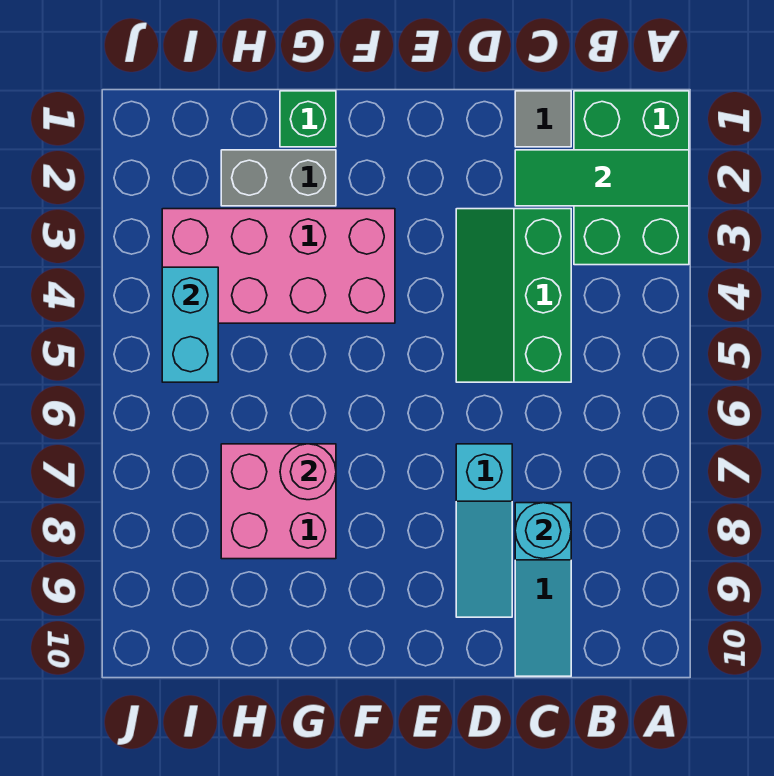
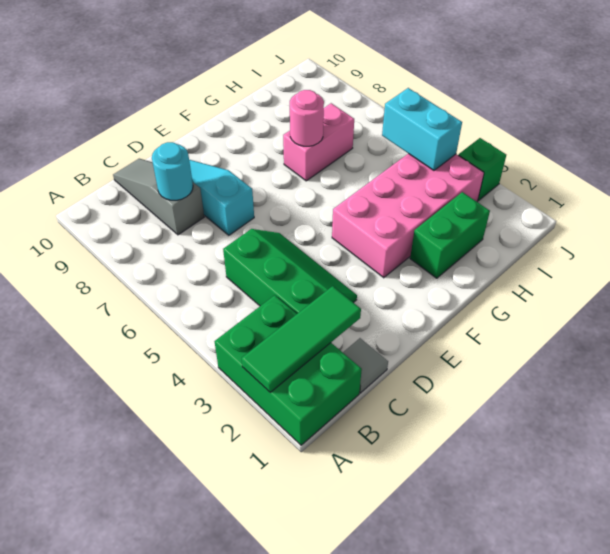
cyan slope C8:C10 level 1 top 8 -> grey slope C8:C10 level 1 top 8
green brick G1 level 1 -> green brick J3 level 1
grey brick G2:H2 level 1 -> green brick G2:H2 level 1
pink brick G7:H8 level 1 -> pink brick G7:H7 level 1

